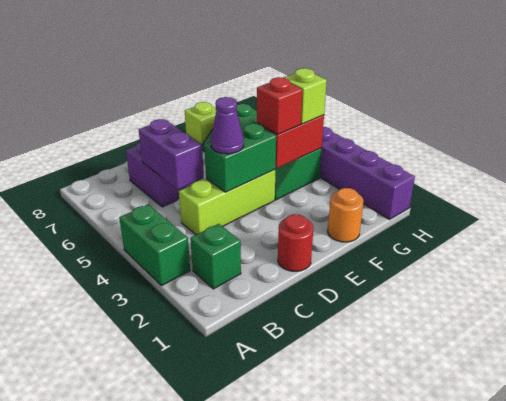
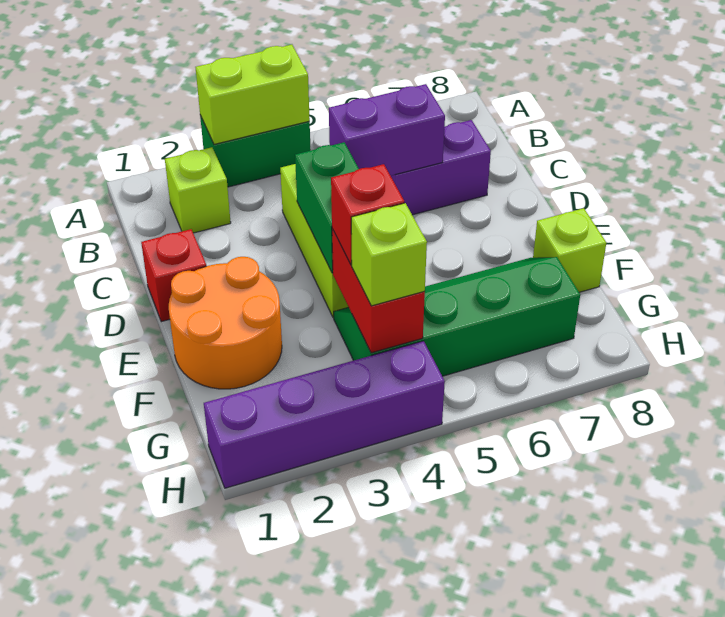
none -> lime brick A3:A4 level 2
green brick B2 level 1 -> lime brick B2 level 1
red round brick D1 level 1 -> red brick D1 level 1
purple cone D4 level 3 -> none
orange round brick F1 level 1 -> orange round brick E1:F2 level 1

